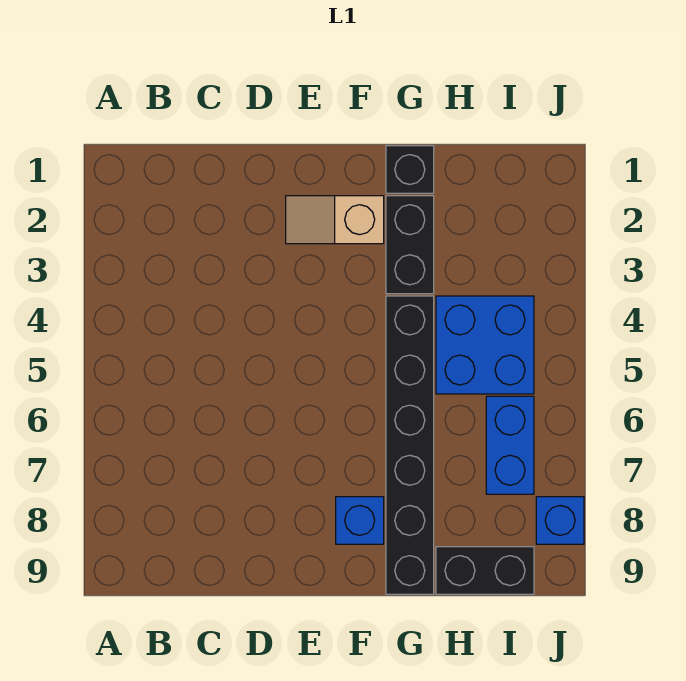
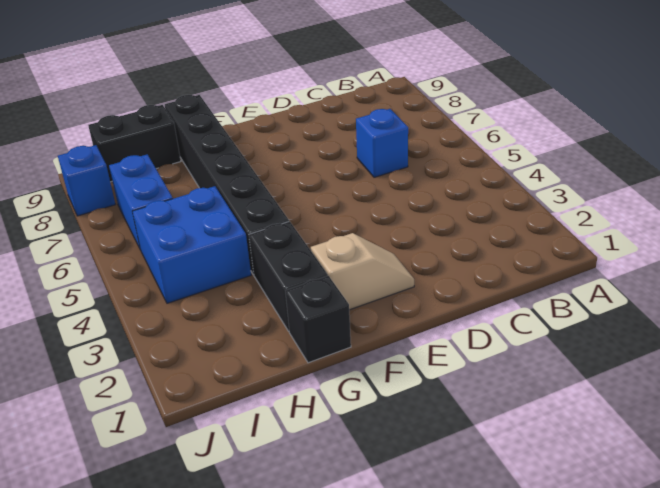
blue brick F8 level 1 -> blue brick C6 level 1

